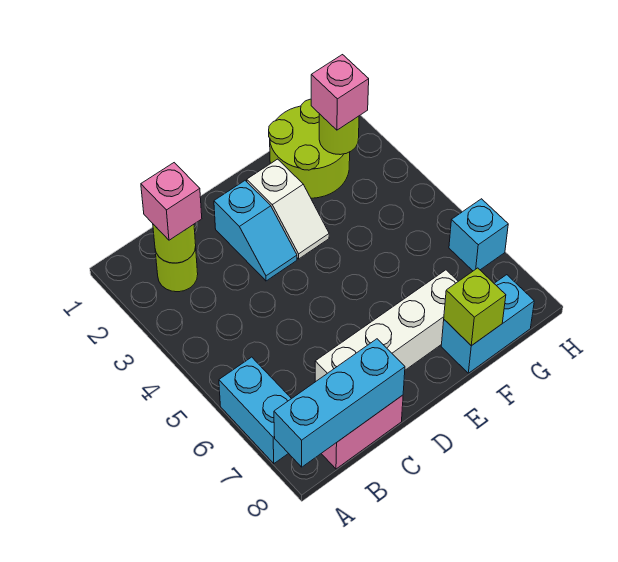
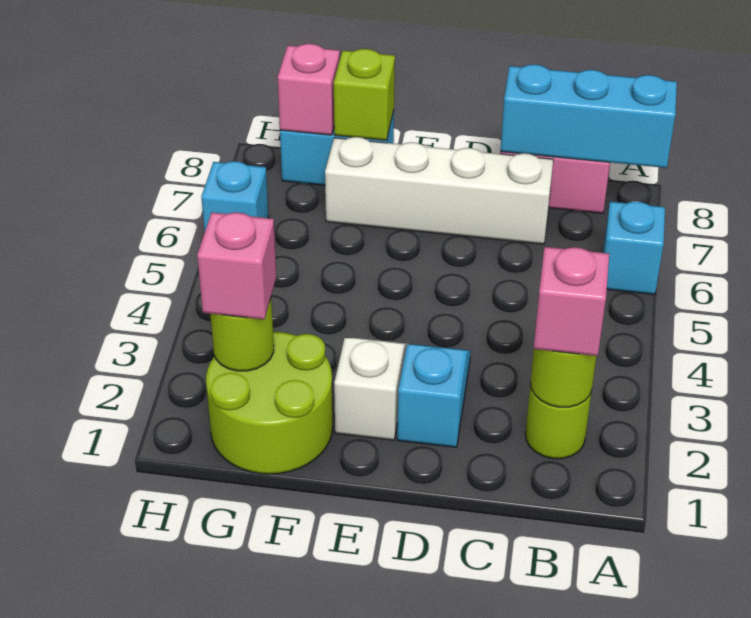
cyan brick A6:A7 level 1 -> cyan brick A6 level 1
none -> pink brick G8 level 2

